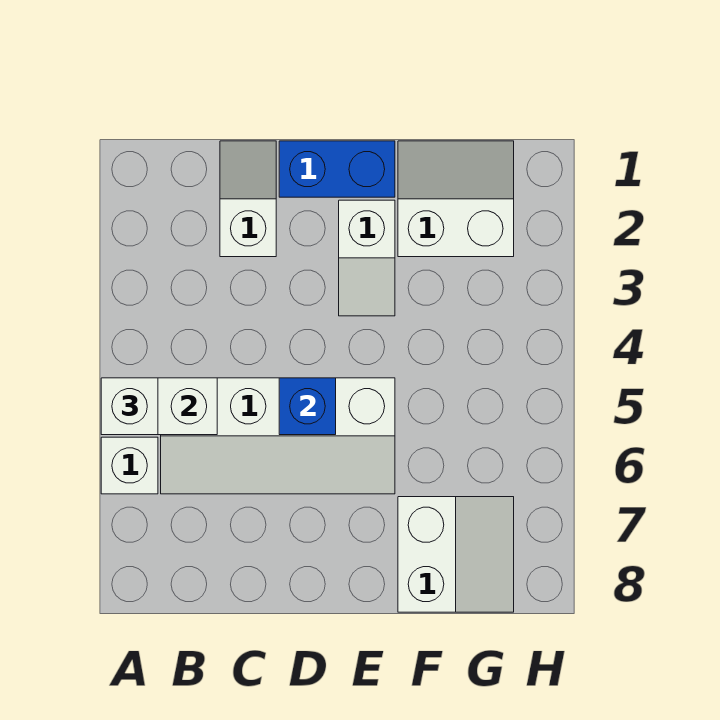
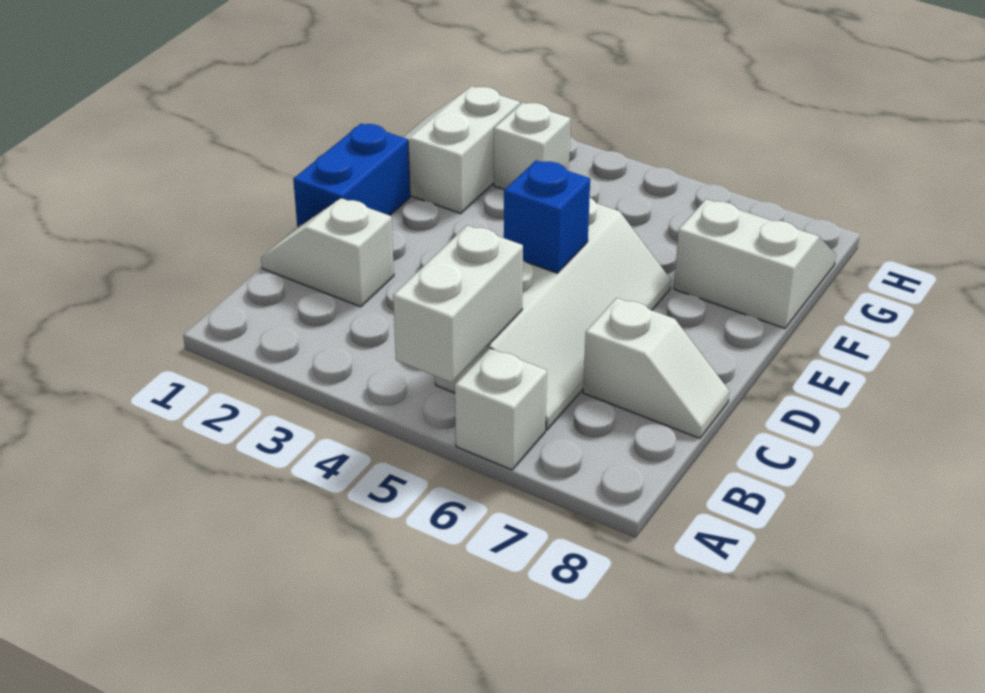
white brick A5 level 3 -> white brick G3 level 1
white slope E2:E3 level 1 top 2 -> white slope C7:C8 level 1 top 7

